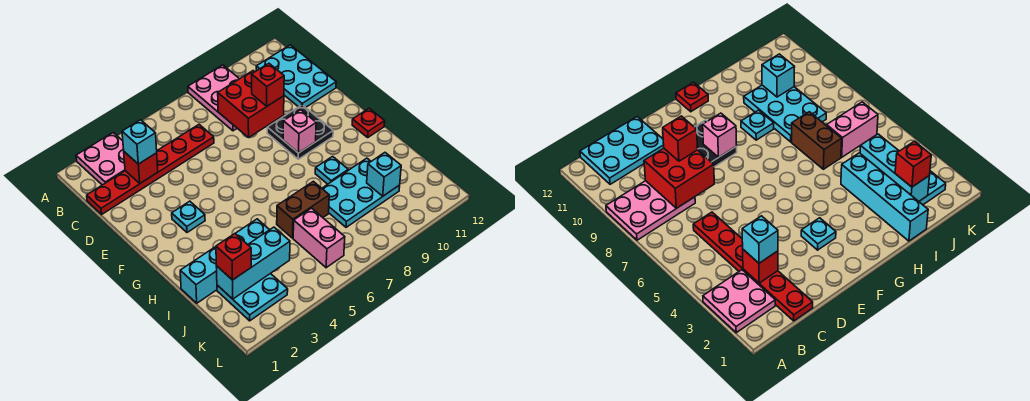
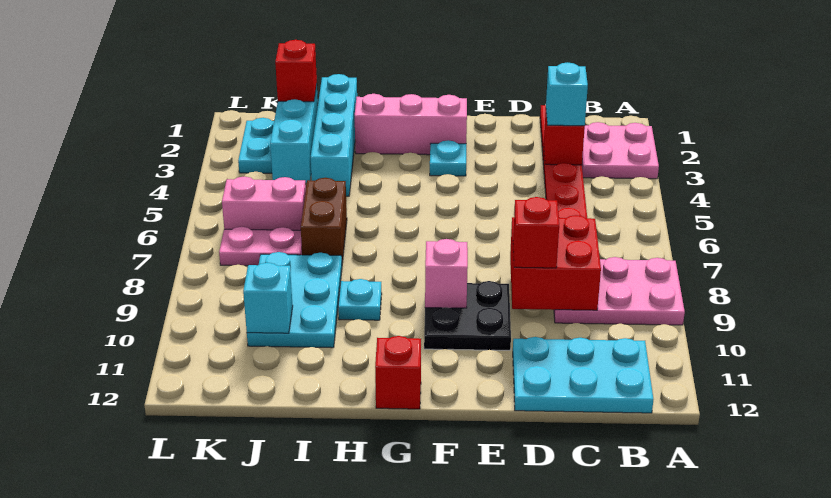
none -> pink brick F2:H2 level 1
red plate G12 level 1 -> red brick G12 level 1
none -> pink plate J7:K7 level 1

